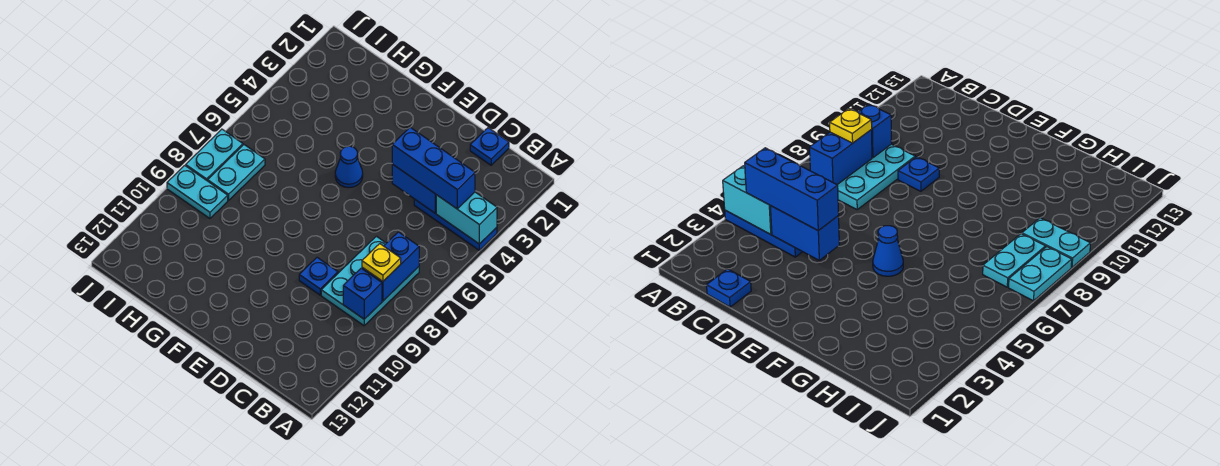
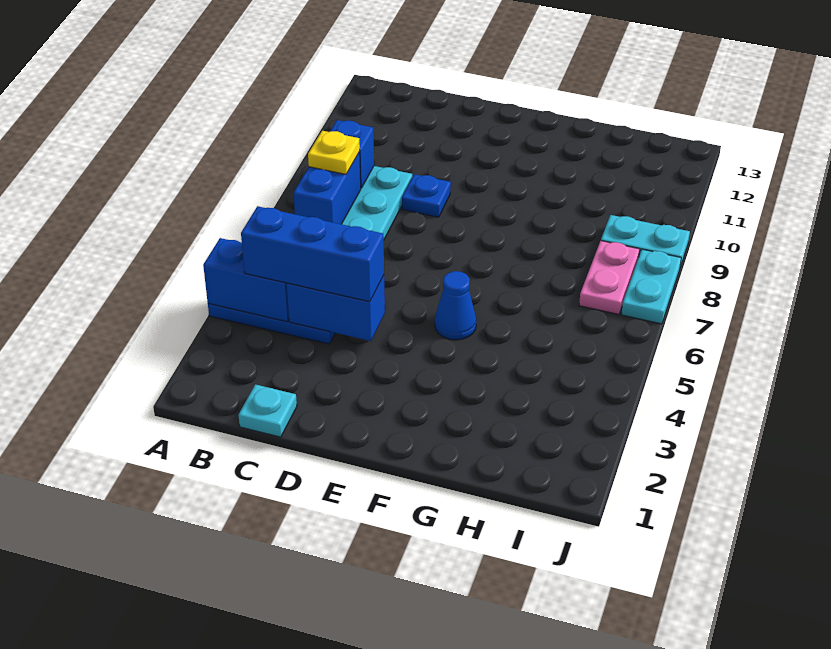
cyan brick A4:B4 level 2 -> blue brick A4:B4 level 2
blue plate C1 level 1 -> cyan plate C1 level 1
cyan plate I7:I8 level 1 -> pink plate I7:I8 level 1

